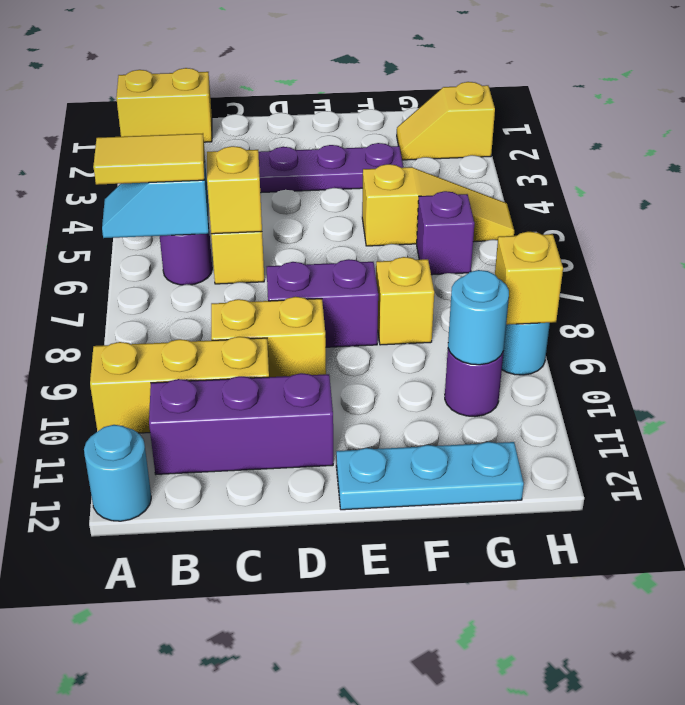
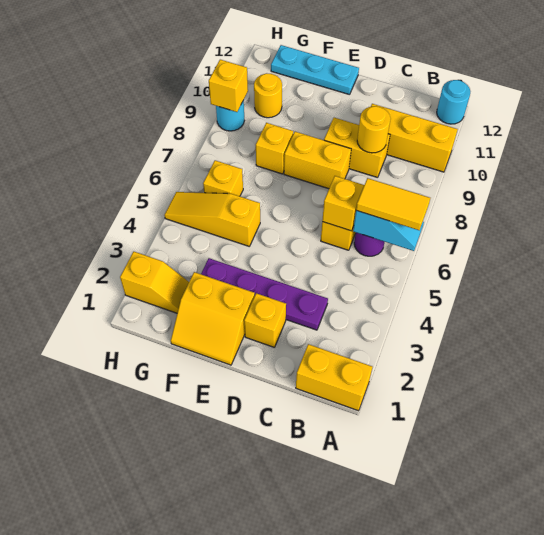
purple brick B11:D11 level 1 -> none
none -> yellow round brick C9 level 2
none -> yellow brick D2 level 1
purple brick D8:E8 level 1 -> yellow brick D8:E8 level 1
none -> yellow slope E1:F2 level 1 top 2
purple brick G6 level 1 -> yellow brick G6 level 1
purple round brick G10 level 1 -> yellow round brick G10 level 1
cyan round brick G10 level 2 -> none

